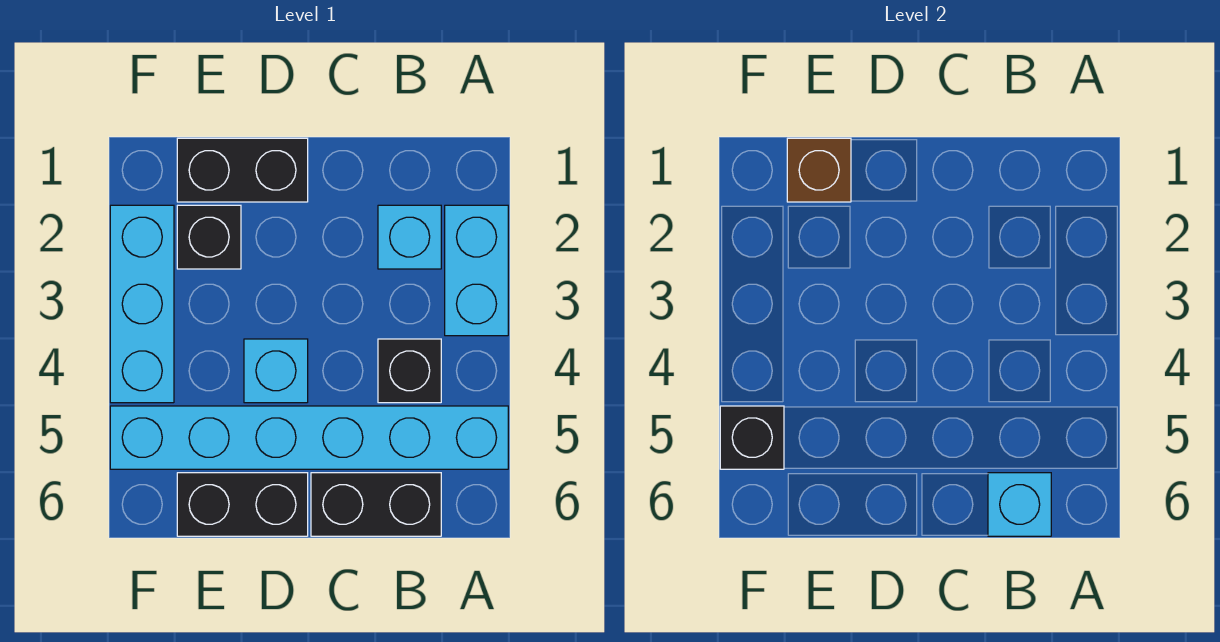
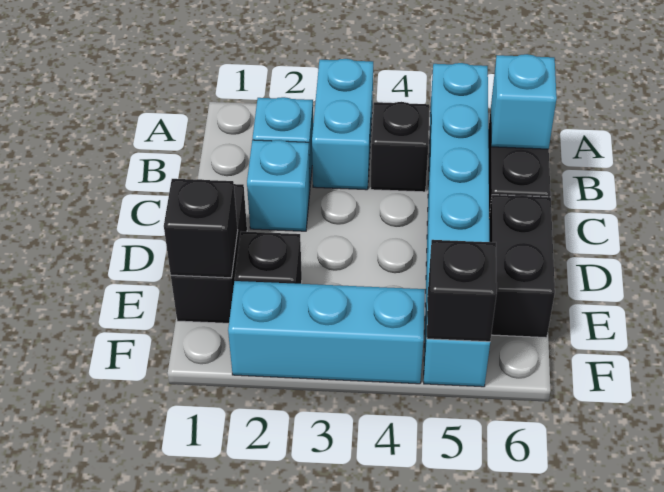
cyan brick A2:A3 level 1 -> cyan brick A3:B3 level 1
cyan brick D4 level 1 -> cyan brick C2 level 1
brown brick E1 level 2 -> black brick E1 level 2

